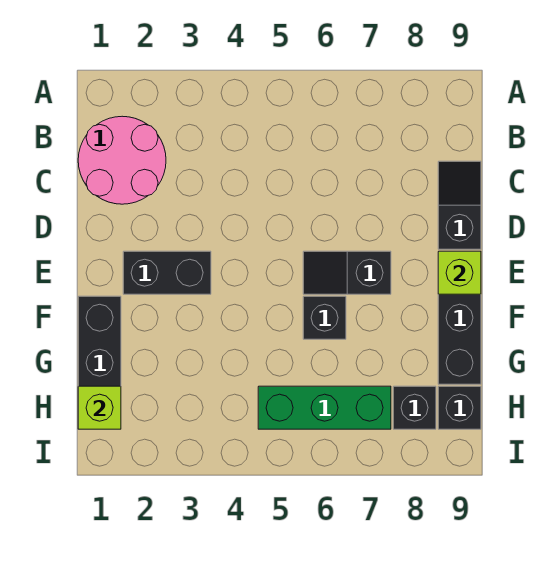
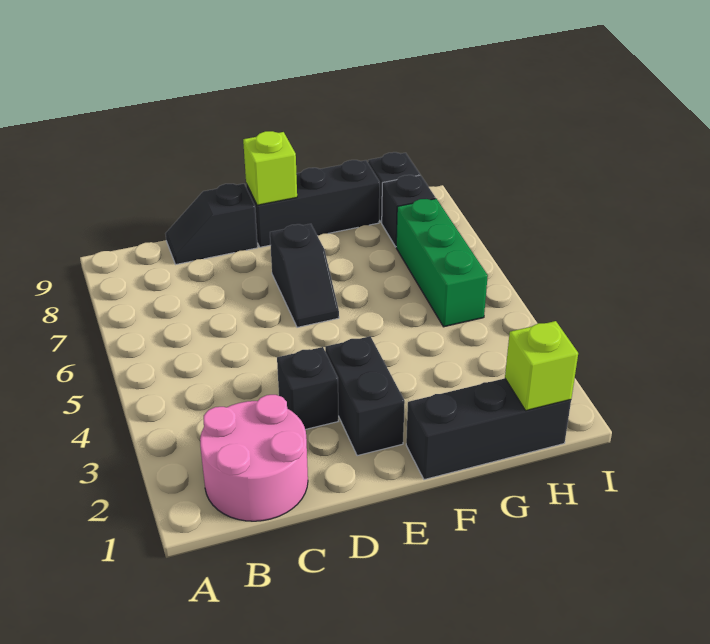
black brick F6 level 1 -> black brick D3 level 1

